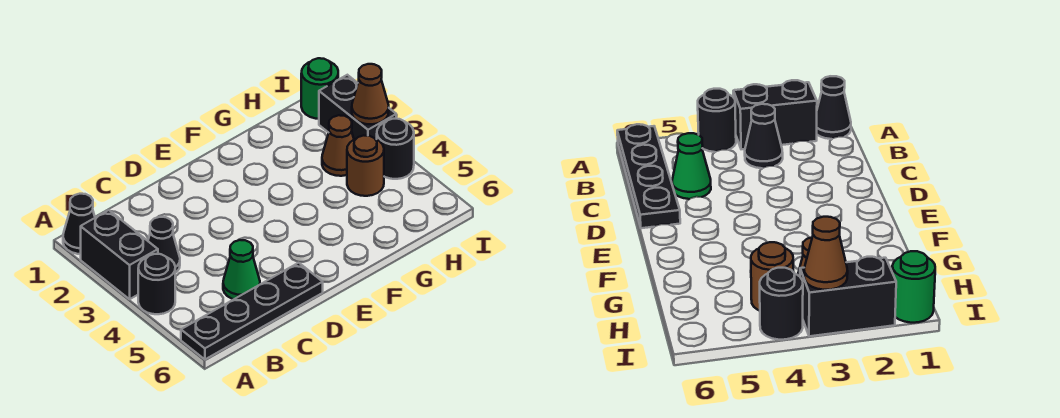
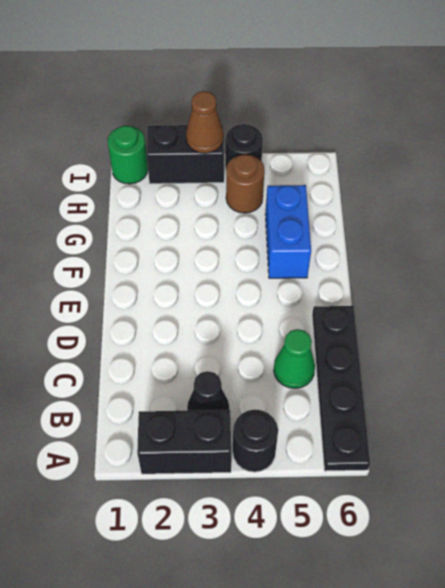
black cone A1 level 1 -> none
none -> blue brick F5:G5 level 1
brown cone H3 level 1 -> none

